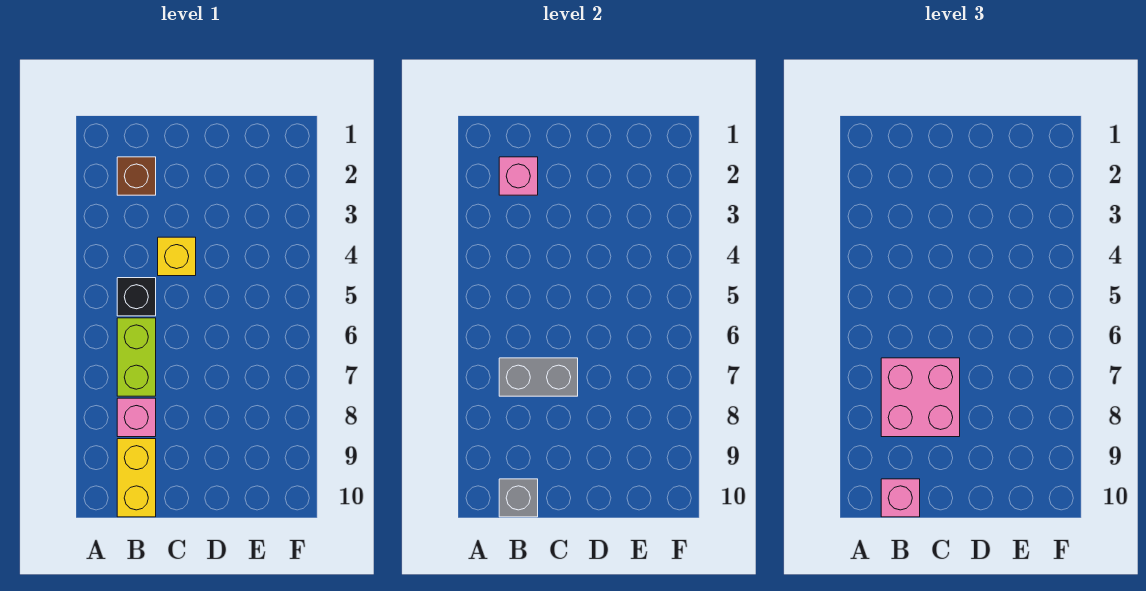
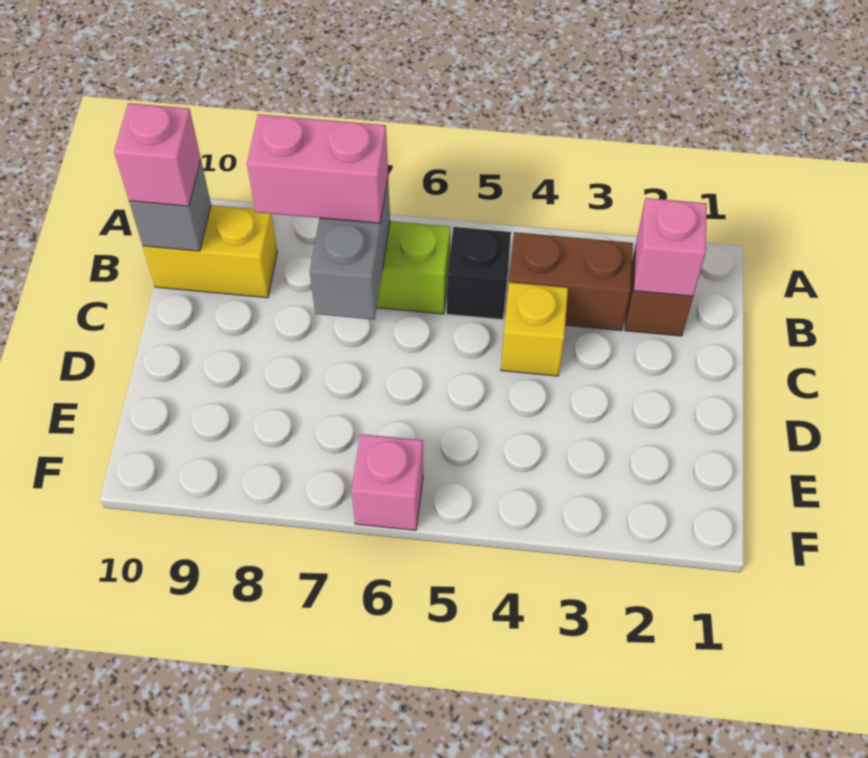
none -> brown brick B3:B4 level 1
pink brick B7:C8 level 3 -> pink brick B7:B8 level 3
pink brick B8 level 1 -> pink brick F6 level 1

